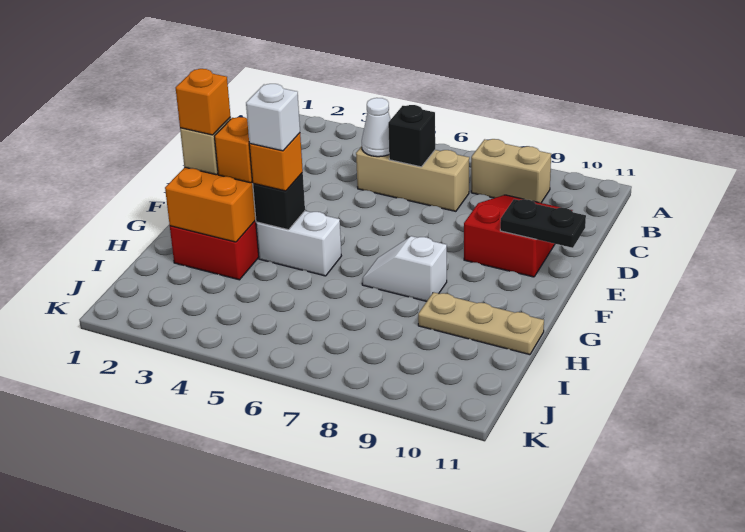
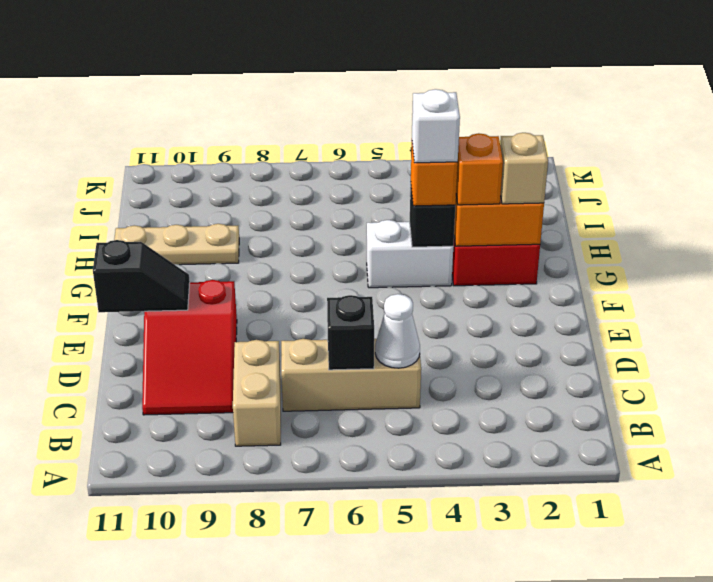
tan brick B8:B9 level 1 -> tan brick B8:C8 level 1
black plate E10:E11 level 2 -> black slope E10:E11 level 2 top 11
orange brick G2 level 4 -> none
white slope G7:G8 level 1 top 8 -> none

